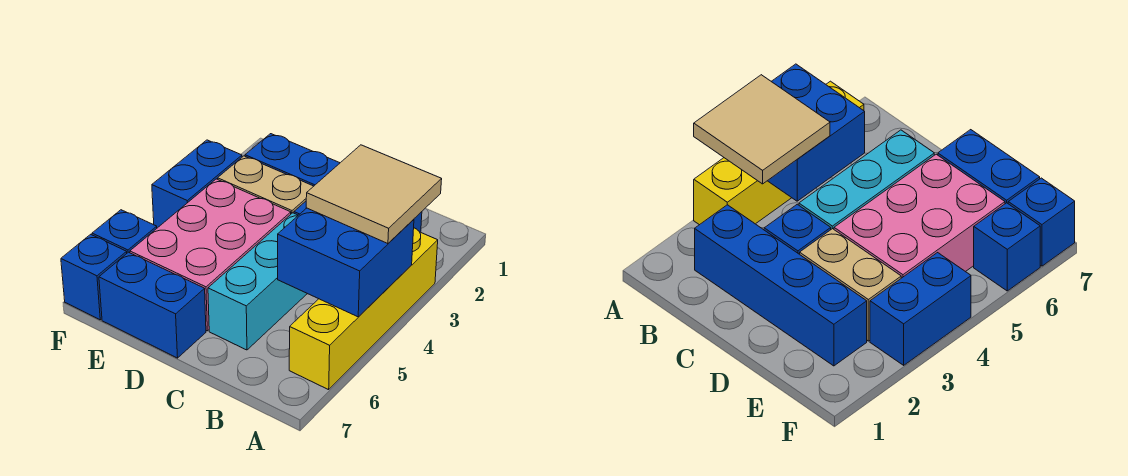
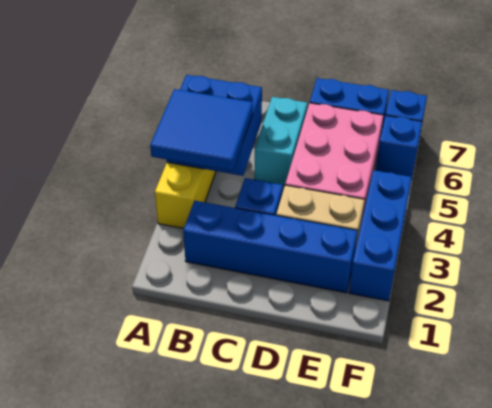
tan tile A3:B4 level 3 -> blue tile A3:B4 level 3
cyan brick C4:C6 level 1 -> cyan brick C5:C6 level 1
blue brick F3:F4 level 1 -> blue brick F2:F4 level 1

